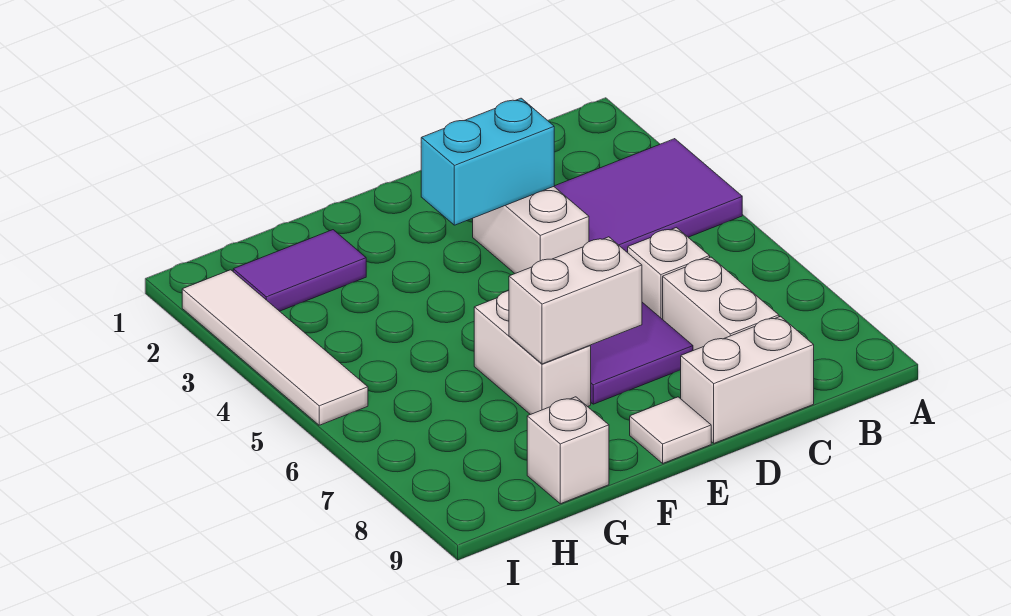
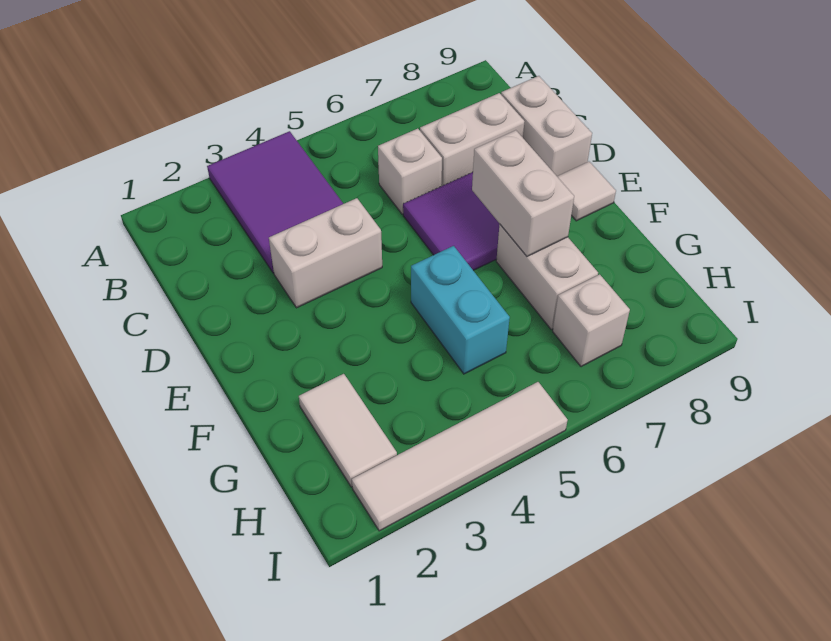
cyan brick D3:E3 level 2 -> cyan brick F5:G5 level 1
white brick F6:F7 level 1 -> white brick F7:G7 level 1
purple tile G2:H2 level 1 -> white tile G2:H2 level 1
white brick G9 level 1 -> white brick H7 level 1

